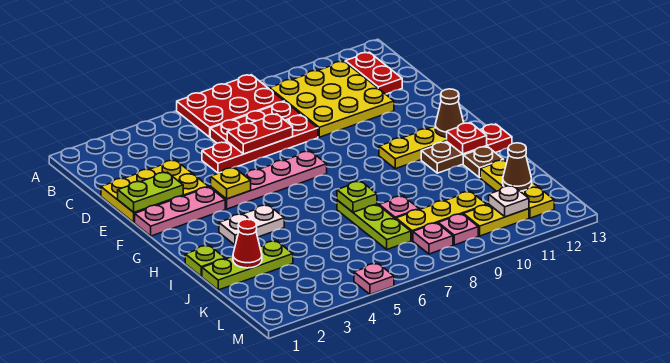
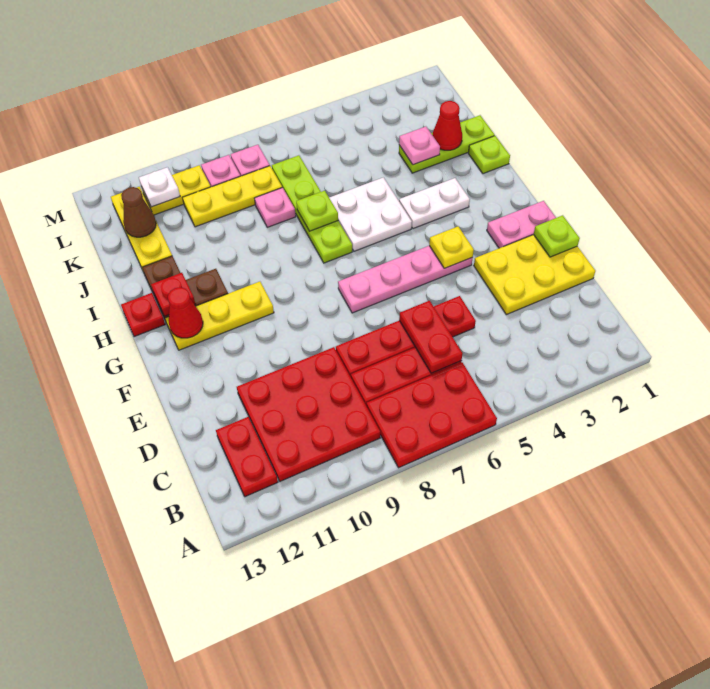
yellow plate B9:D11 level 1 -> red plate B9:D11 level 1
red plate D6:D7 level 2 -> red plate C6:D6 level 2
lime plate E1:E2 level 2 -> lime plate E1 level 2
pink plate F1:F3 level 1 -> pink plate F1:F2 level 1
brown cone G12 level 2 -> red cone G12 level 2
none -> white plate H5:I6 level 1
lime plate I7:K7 level 1 -> lime plate H7:K7 level 1
pink plate M5 level 1 -> pink plate J3 level 2

